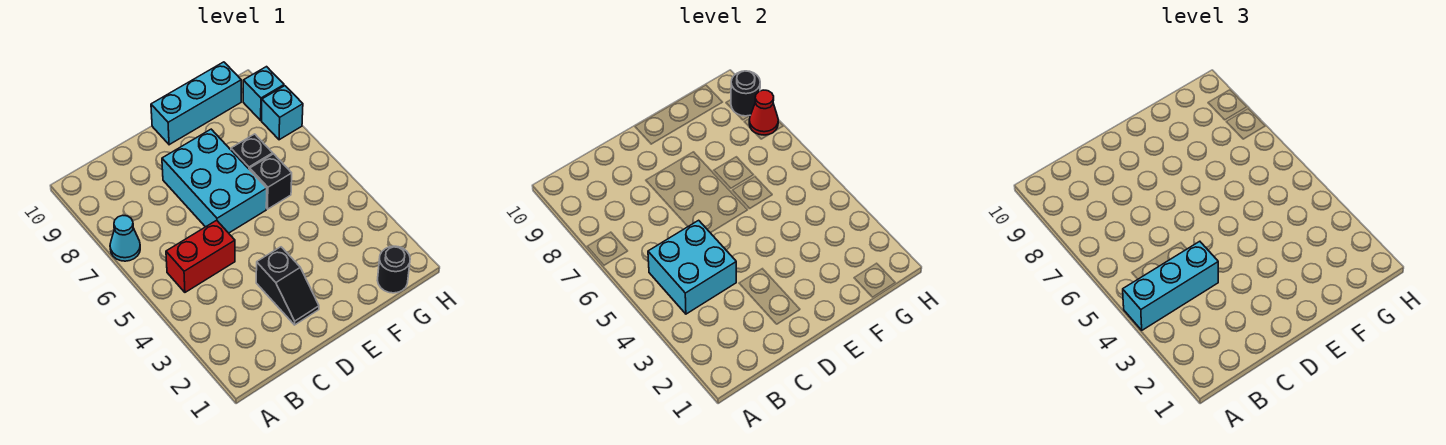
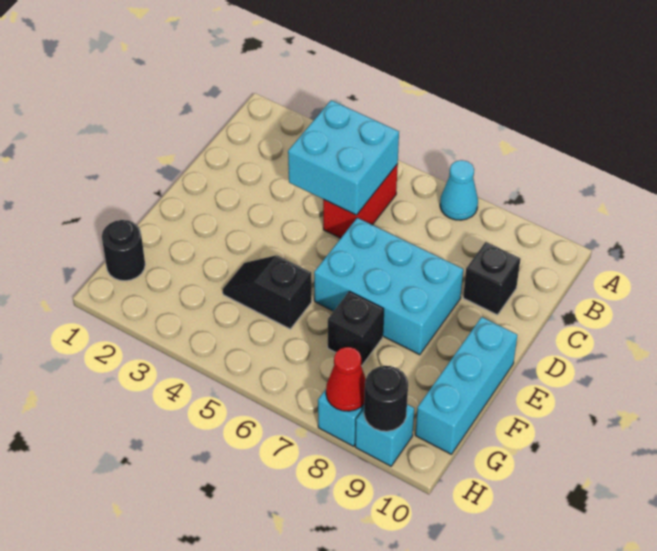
cyan brick A4:C4 level 3 -> none
black slope D2:D3 level 1 top 3 -> black slope F4:F5 level 1 top 5
black brick F6 level 1 -> black brick C9 level 1

